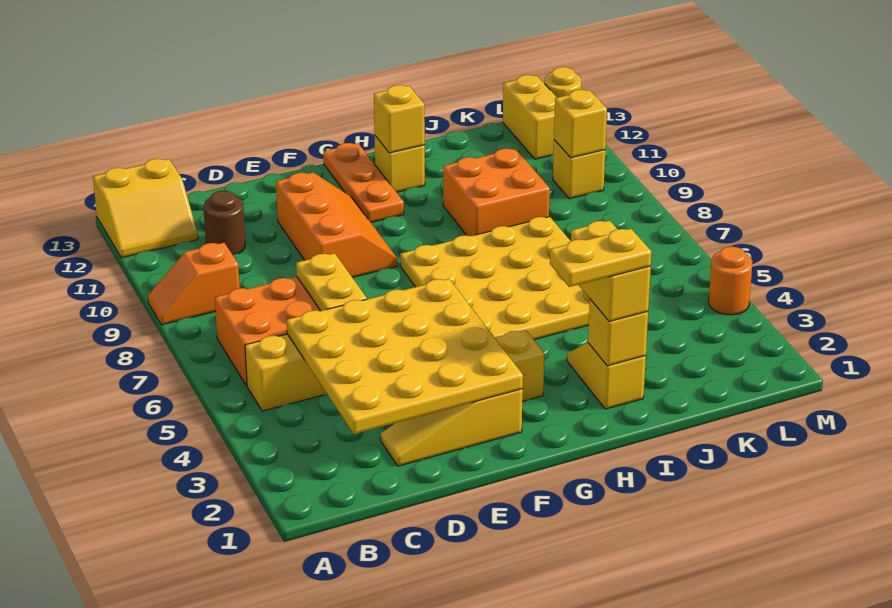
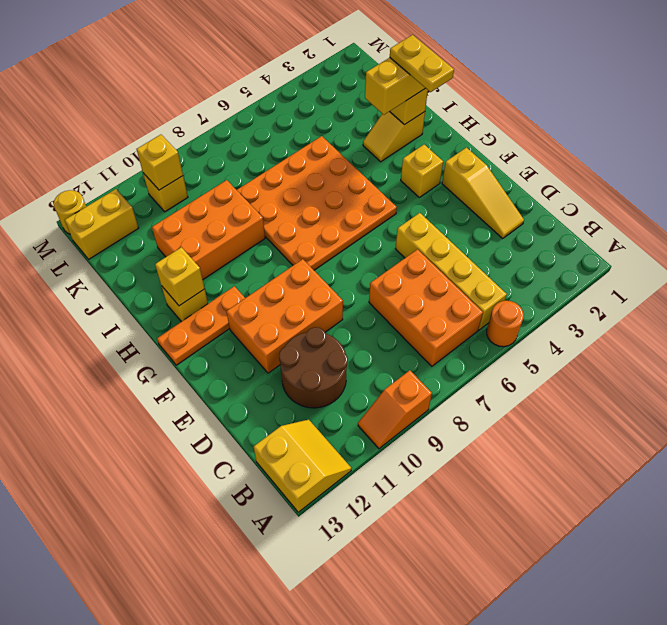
orange slope A9:B9 level 1 top B -> orange slope A9:A10 level 1 top 9
yellow plate C2:F5 level 2 -> none
brown round brick C11 level 1 -> brown round brick C10:D11 level 1
yellow plate D6:D7 level 2 -> none
orange slope E9:F11 level 1 top E -> orange brick E9:F11 level 1
yellow plate G5:J8 level 1 -> orange plate G5:J8 level 1
orange brick I9:J10 level 1 -> orange brick I9:J11 level 1
orange round brick M4 level 1 -> orange round brick A5 level 1

